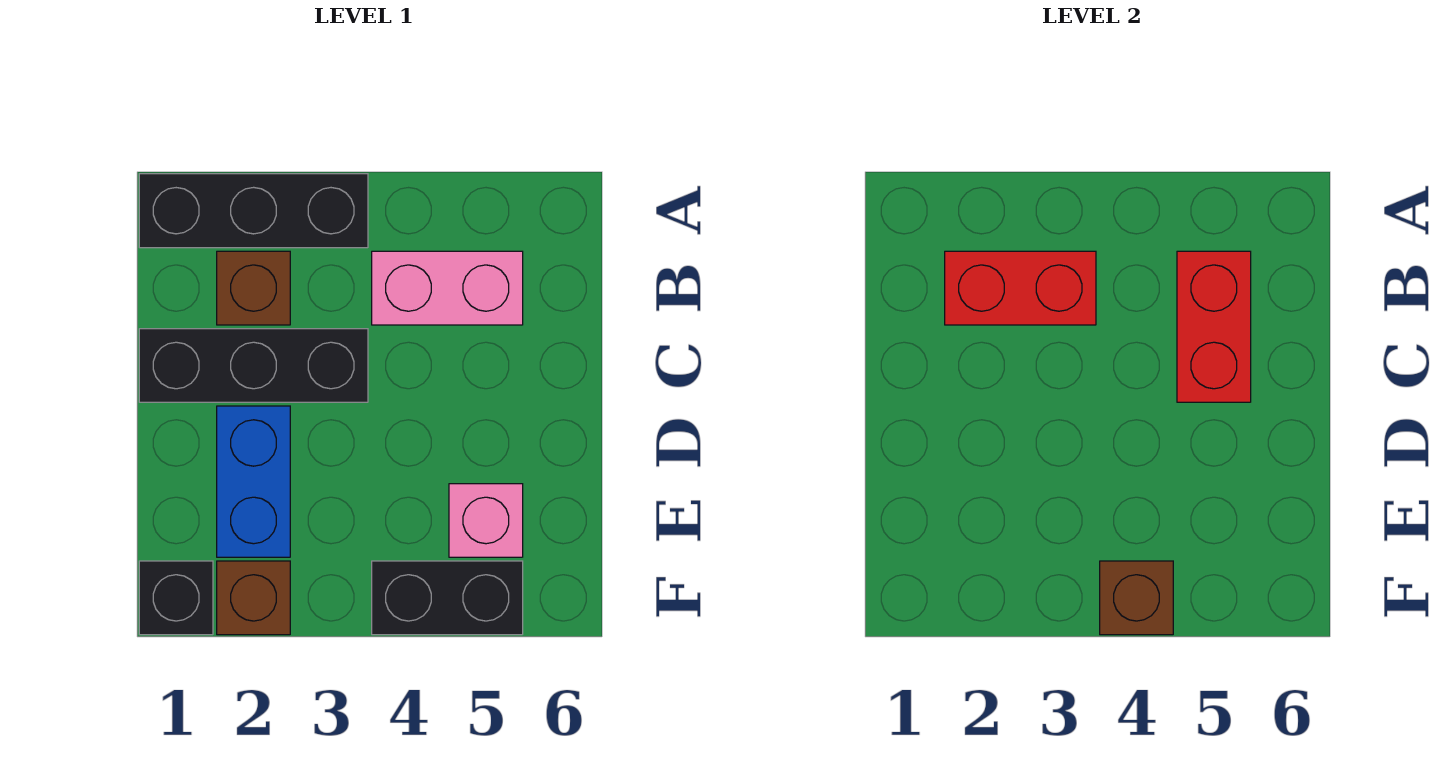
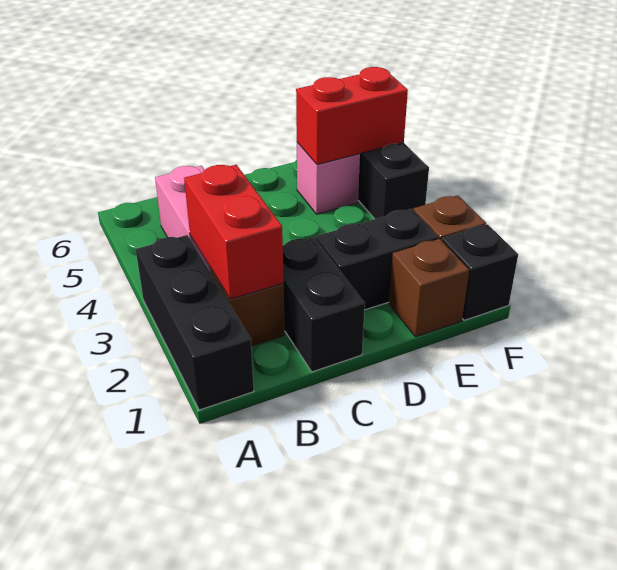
red brick B5:C5 level 2 -> red brick E5:F5 level 2
black brick C1:C3 level 1 -> black brick C1:C2 level 1
blue brick D2:E2 level 1 -> black brick D2:E2 level 1
brown brick F4 level 2 -> brown brick E1 level 1

